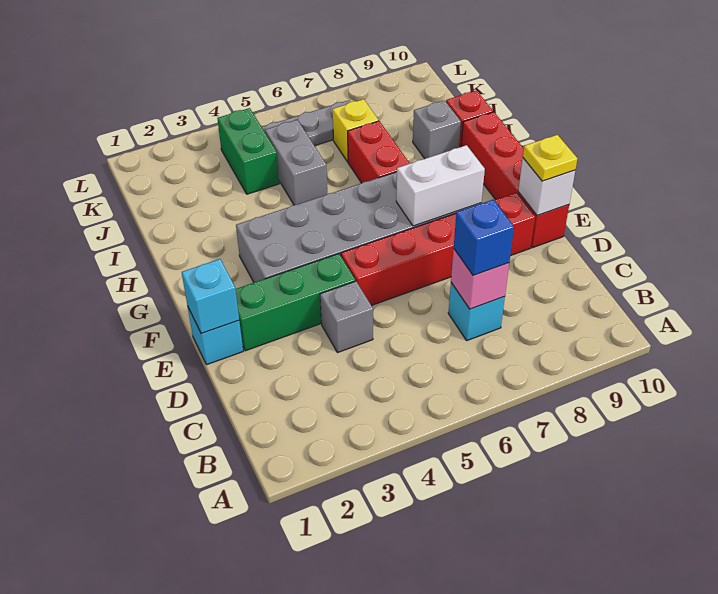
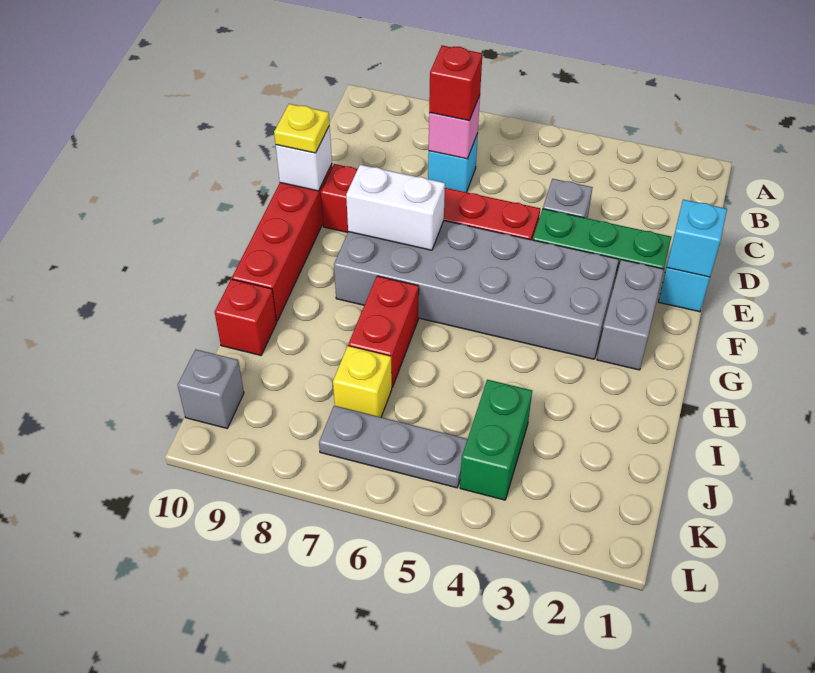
blue brick C7 level 3 -> red brick C7 level 3
grey brick I5:J5 level 1 -> grey brick F2:G2 level 1
grey brick I9 level 1 -> grey brick K10 level 1

